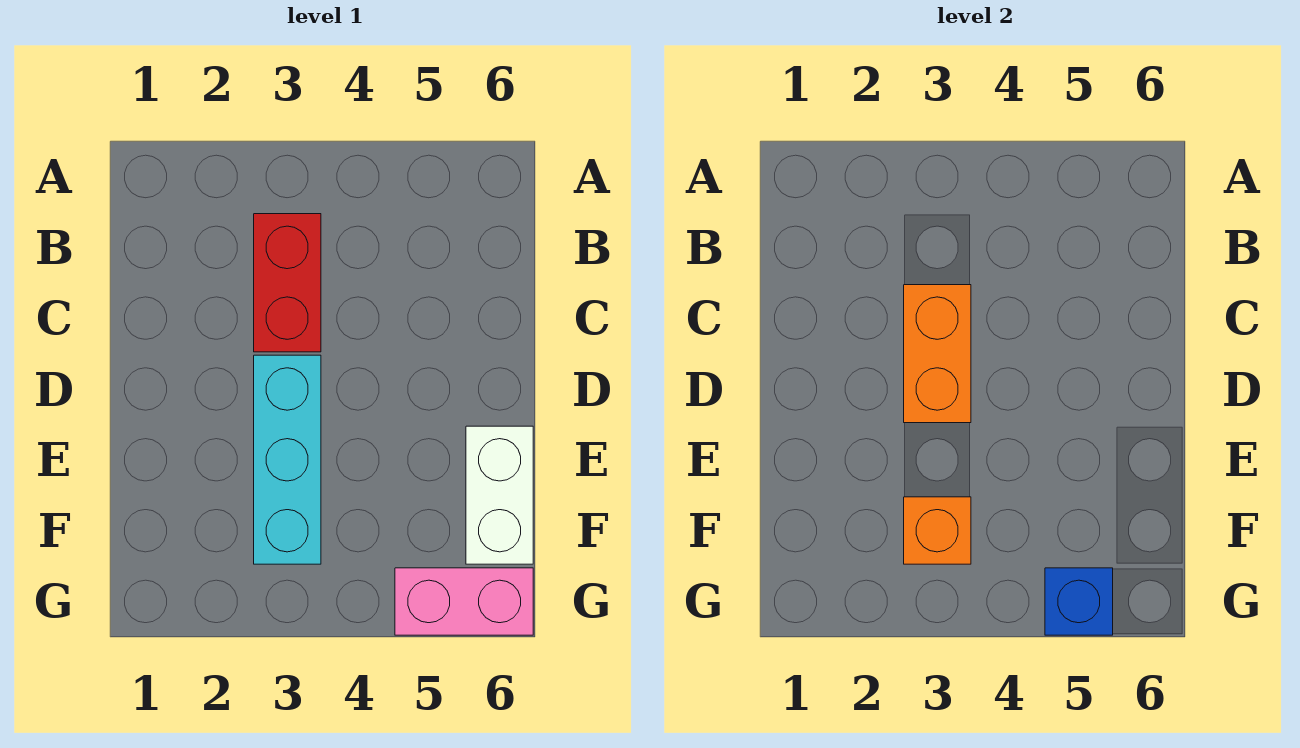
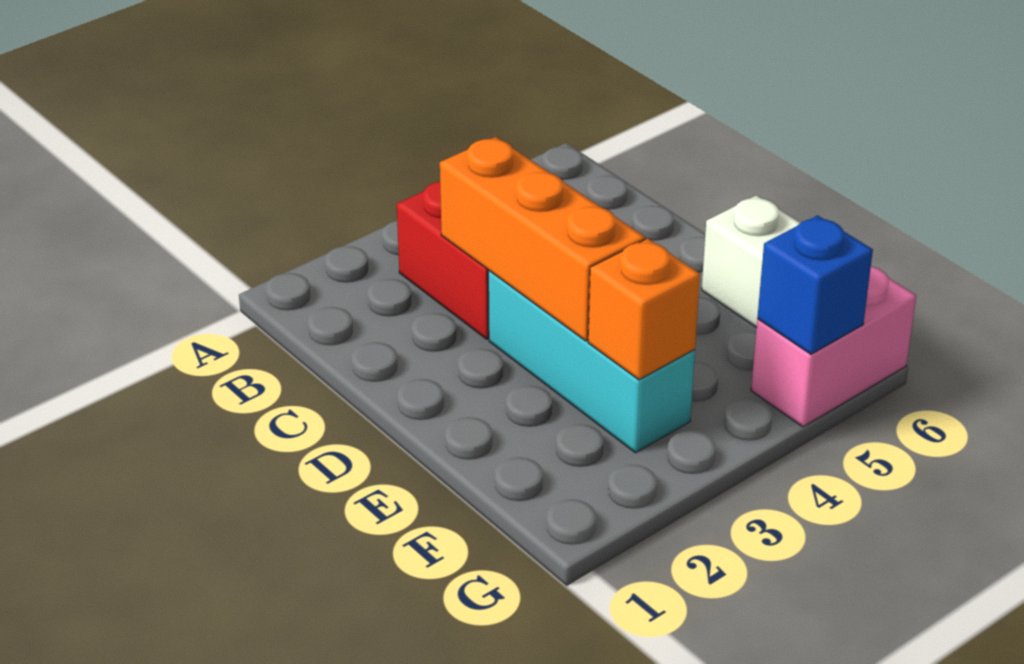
orange brick C3:D3 level 2 -> orange brick C3:E3 level 2

